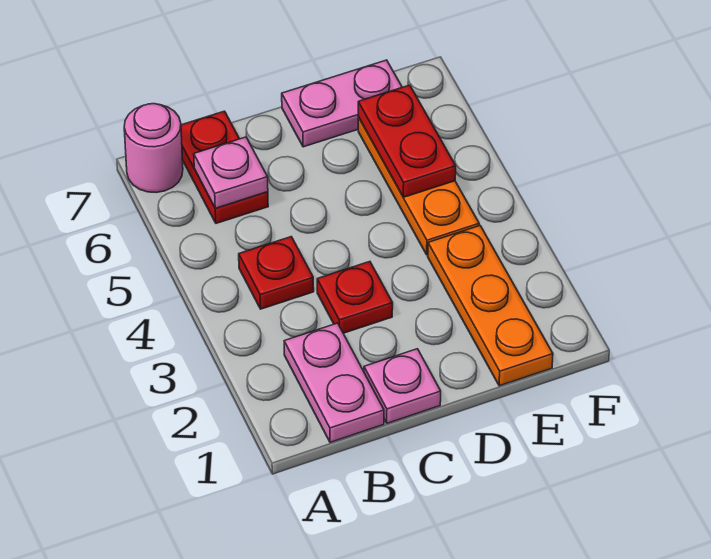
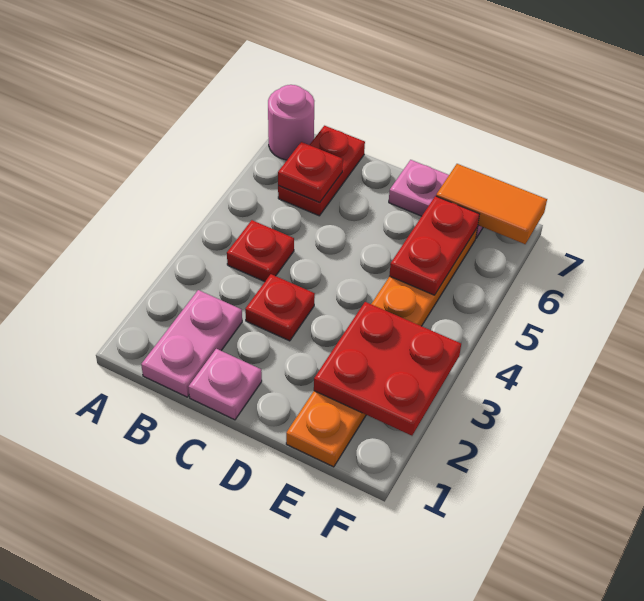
pink plate B6 level 2 -> red plate B6 level 2
none -> red plate E2:F3 level 2
none -> orange tile E7:F7 level 2

